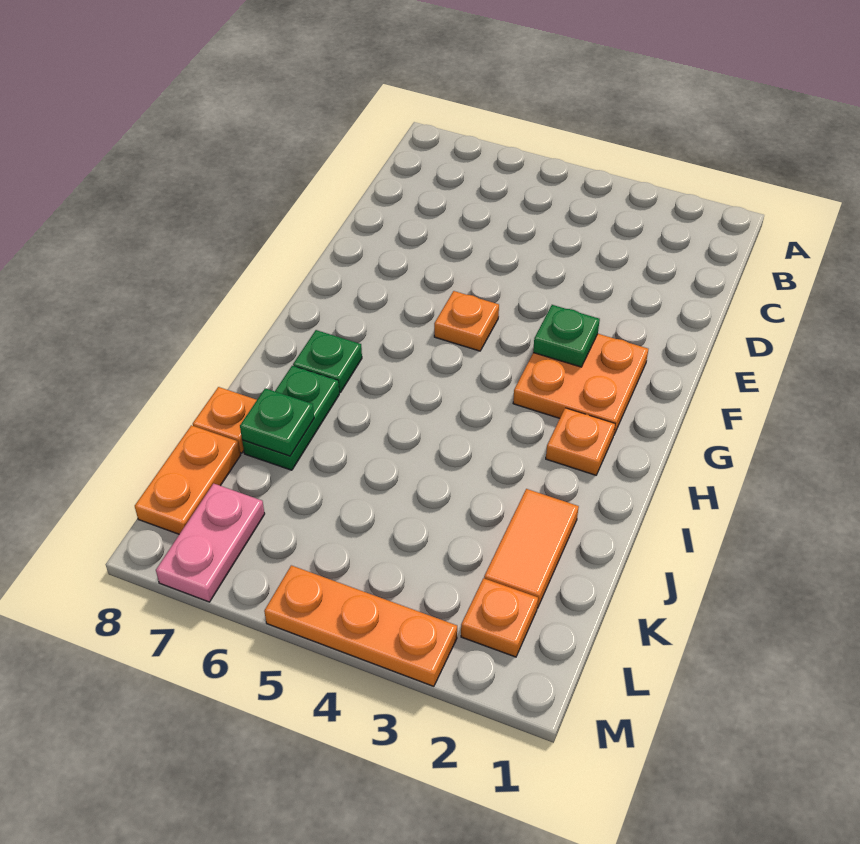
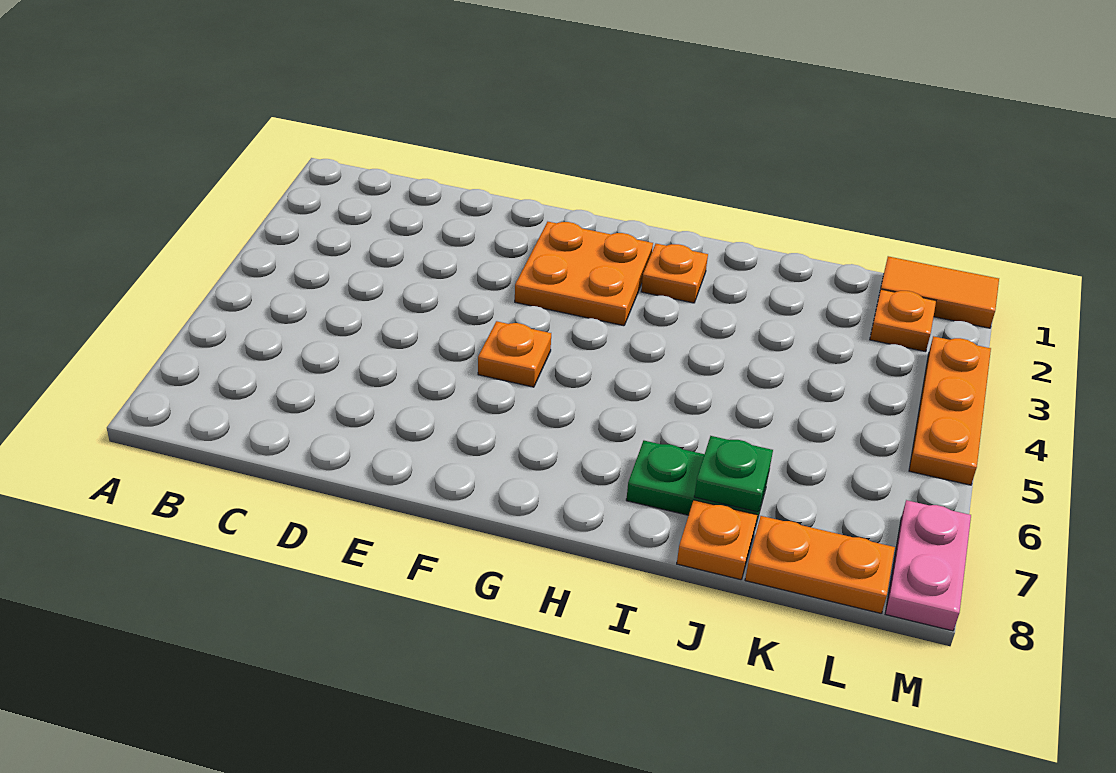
green plate F3 level 2 -> none
green plate H7 level 1 -> none
orange tile J2:K2 level 1 -> orange tile L1:M1 level 1
pink plate L7:M7 level 1 -> pink plate M7:M8 level 1

